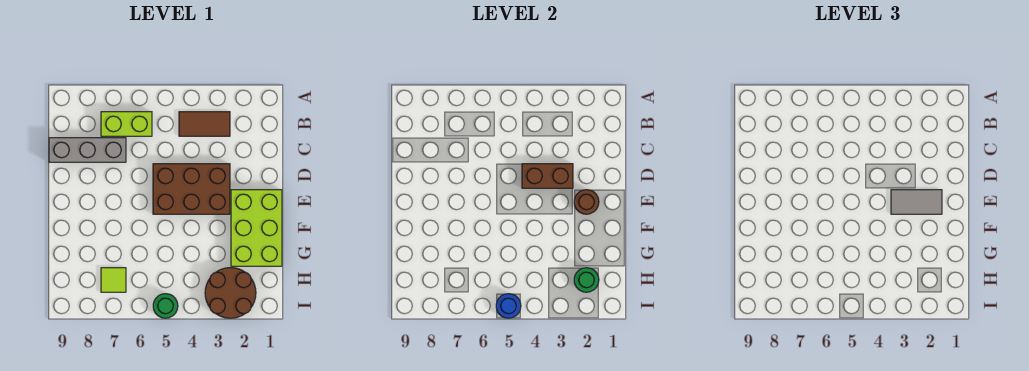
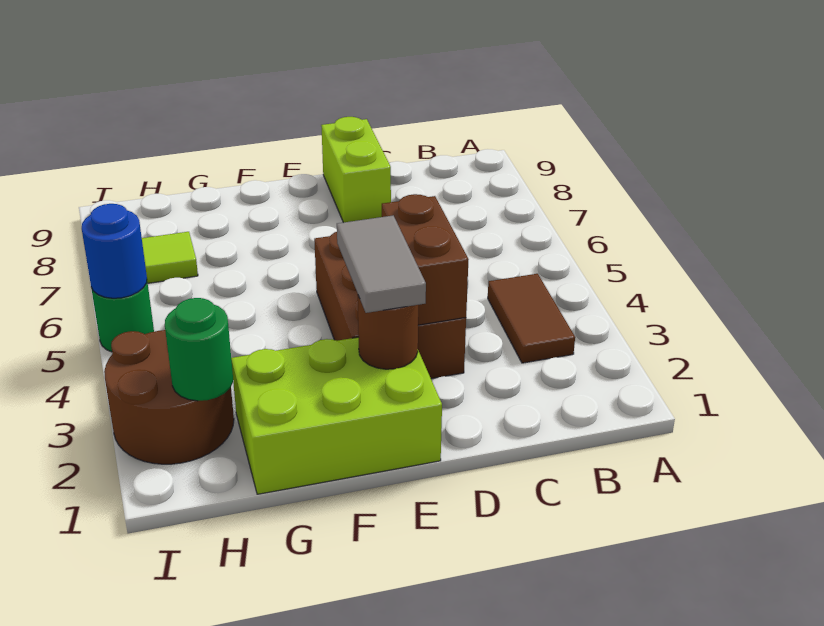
lime brick B6:B7 level 1 -> lime brick D8:D9 level 1
grey brick C7:C9 level 1 -> none

